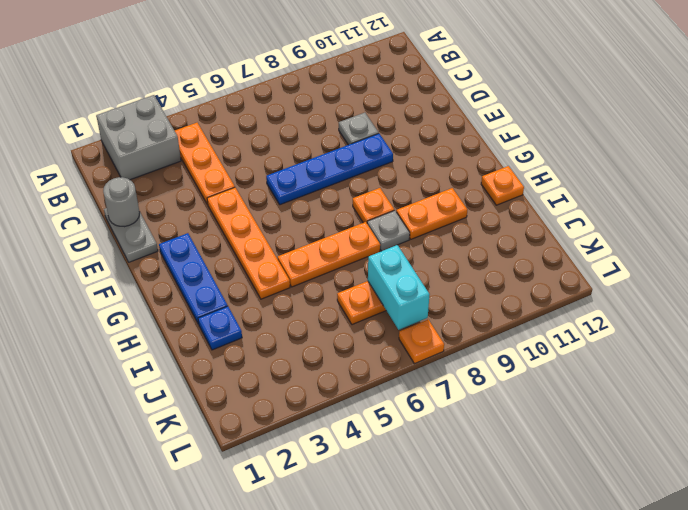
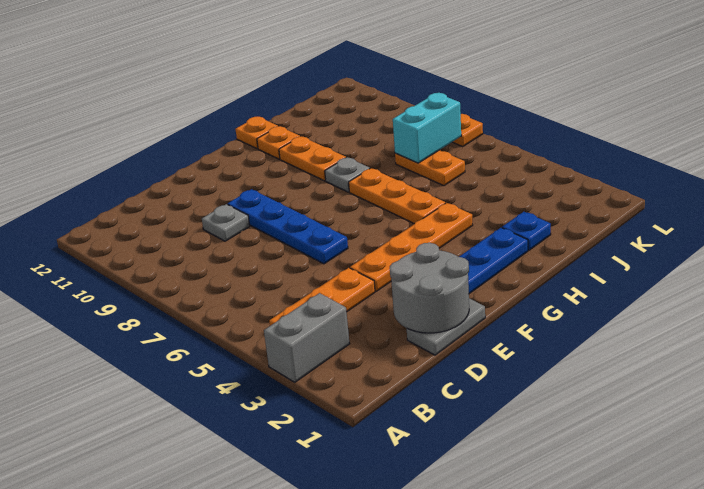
grey brick A2:B3 level 1 -> grey brick A3:B3 level 1
grey round brick D1 level 2 -> grey round brick D1:E2 level 2
orange plate G8 level 1 -> orange plate H11 level 1

